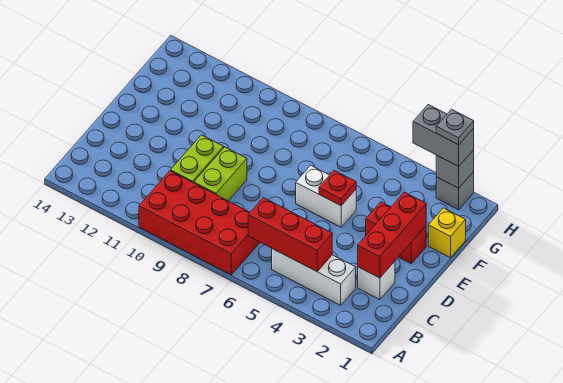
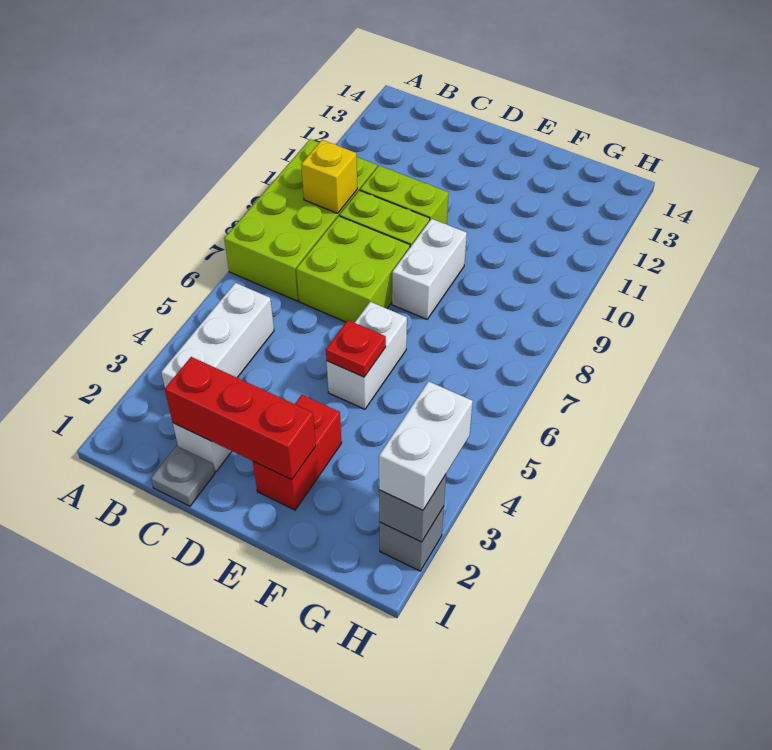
red brick A7:B10 level 1 -> lime brick A7:B10 level 1
red brick B4:B6 level 2 -> none
none -> lime brick C7:D8 level 1
none -> white brick E8:E9 level 1
yellow brick F1 level 1 -> yellow brick B9 level 2
grey brick H2:H3 level 3 -> white brick H2:H3 level 3
grey plate H2 level 4 -> grey plate C1 level 1

